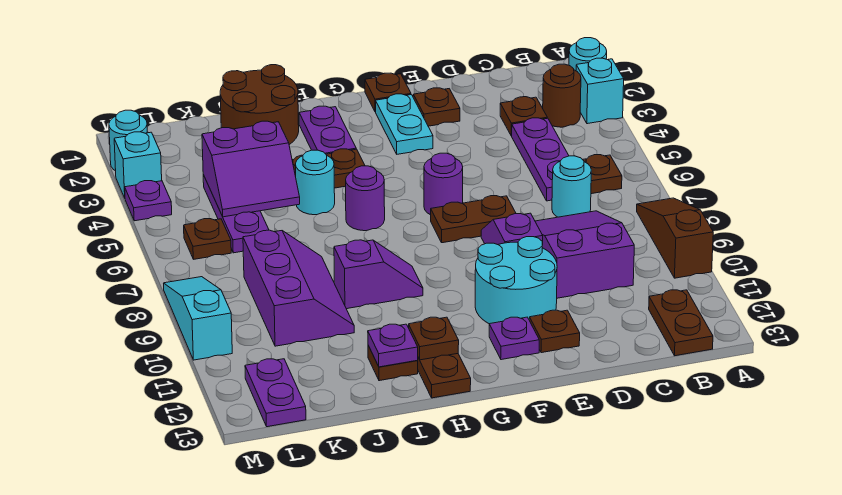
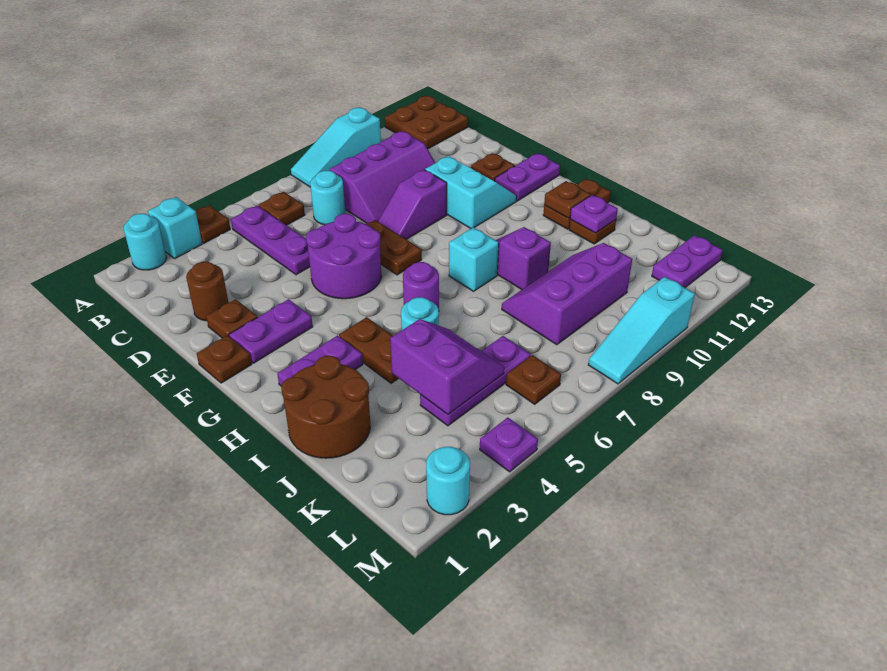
brown slope A8:A10 level 1 top 10 -> cyan slope A8:A10 level 1 top 10
brown round brick B3 level 1 -> brown round brick D2 level 1
brown plate B12:B13 level 1 -> brown plate A12:B13 level 1
brown plate C3 level 1 -> brown plate A4 level 1
purple plate C4:C6 level 1 -> purple plate B5:D5 level 1
purple slope C8:D10 level 1 top 10 -> purple slope C8:D10 level 1 top C
cyan round brick E10:F11 level 1 -> cyan slope E10:F11 level 1 top 10
cyan plate F2:F3 level 1 -> purple plate F2:F3 level 1
purple round brick F6 level 1 -> purple round brick E5:F6 level 1
purple plate F12 level 1 -> purple plate F12:F13 level 1
cyan brick M3 level 1 -> cyan brick H8 level 1

